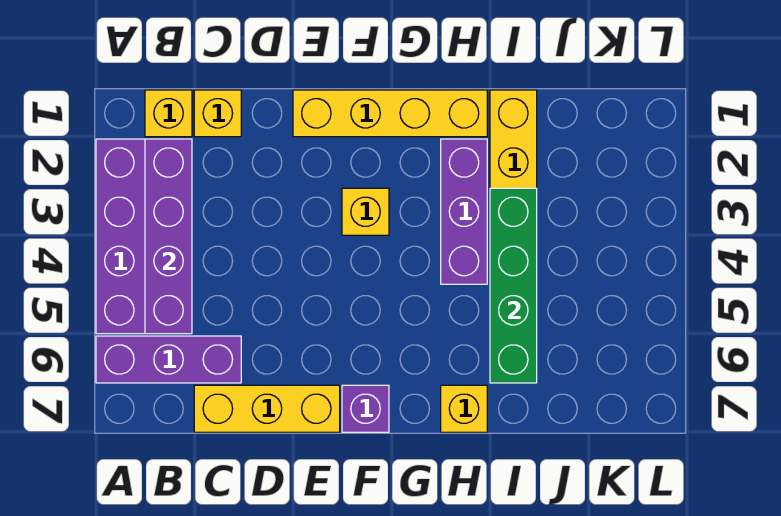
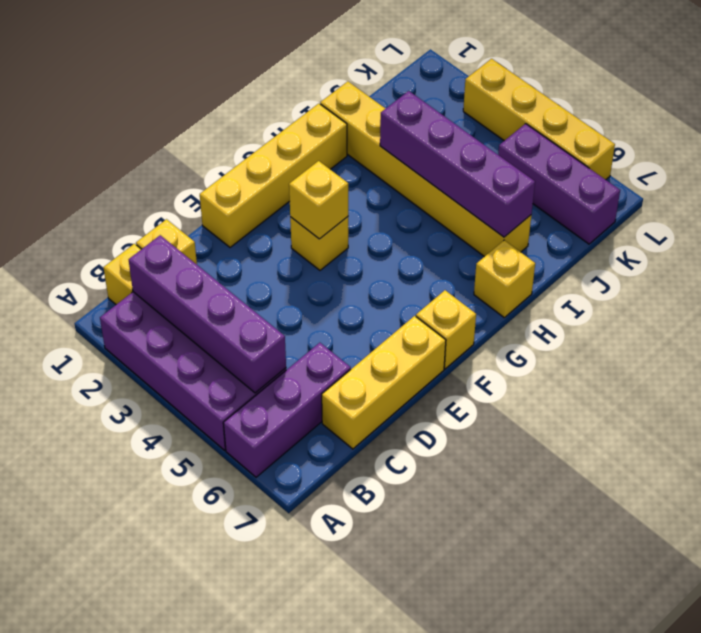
none -> yellow brick F3 level 2
purple brick F7 level 1 -> yellow brick F7 level 1
purple brick H2:H4 level 1 -> purple brick K5:K7 level 1
green brick I3:I6 level 2 -> purple brick I3:I6 level 2
none -> yellow brick L3:L6 level 1

